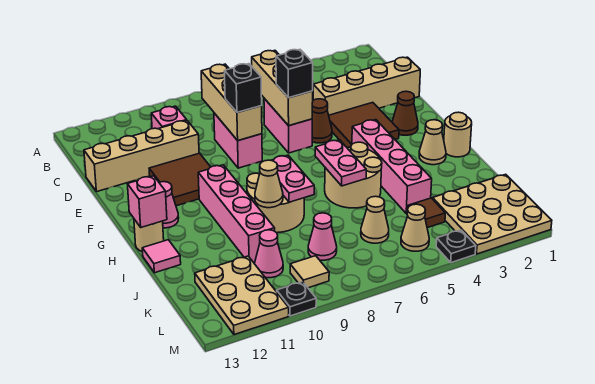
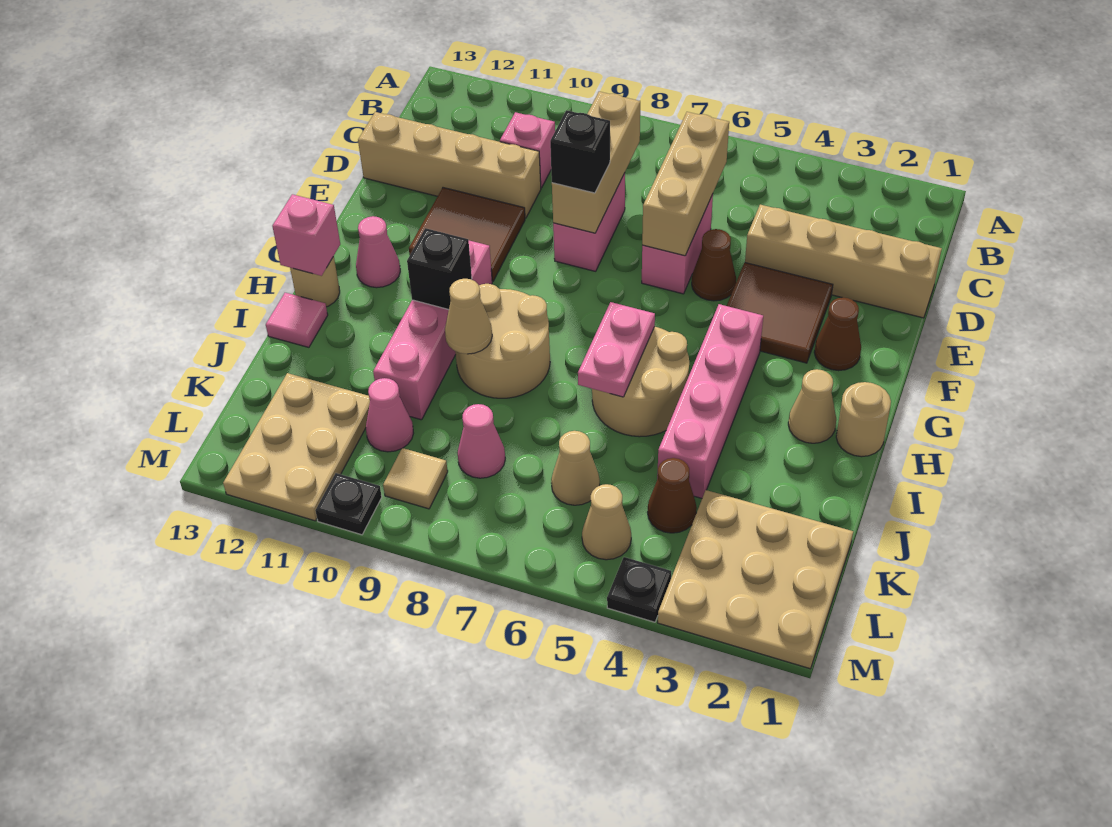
black brick E6 level 3 -> black brick H10 level 2
pink plate H8:I8 level 2 -> none
brown tile K4 level 1 -> brown cone K4 level 1

